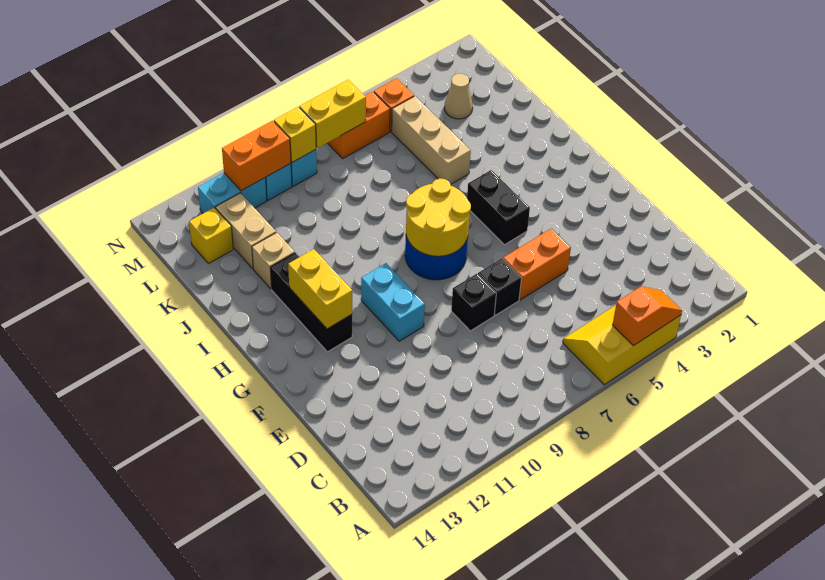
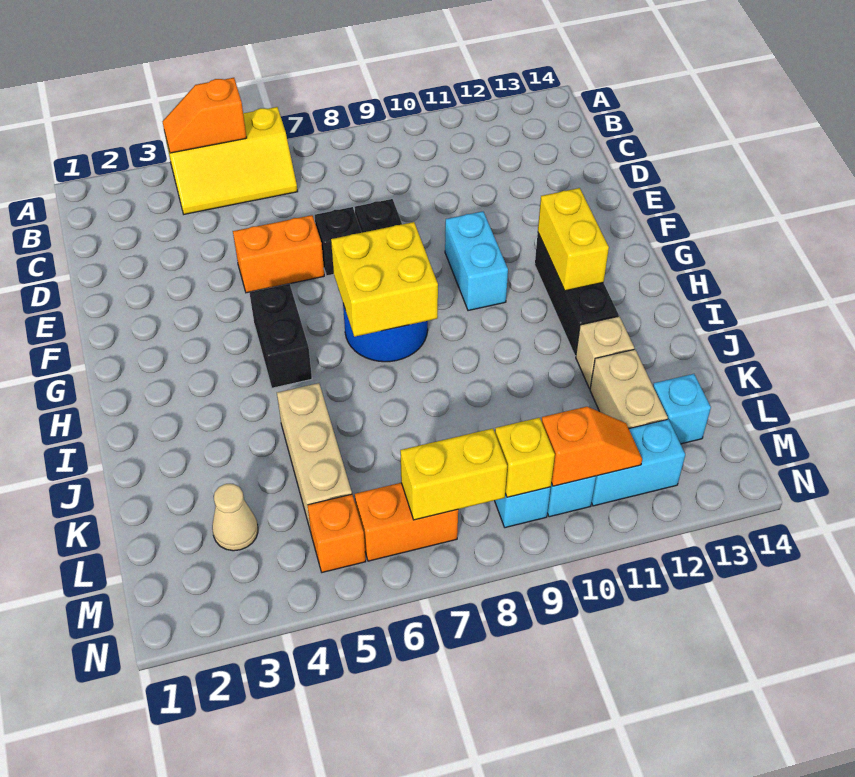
yellow round brick G7:H8 level 2 -> yellow brick G7:H8 level 2
yellow brick L13 level 1 -> cyan brick L13 level 1
orange brick M10:M11 level 2 -> orange slope M10:M11 level 2 top 10

